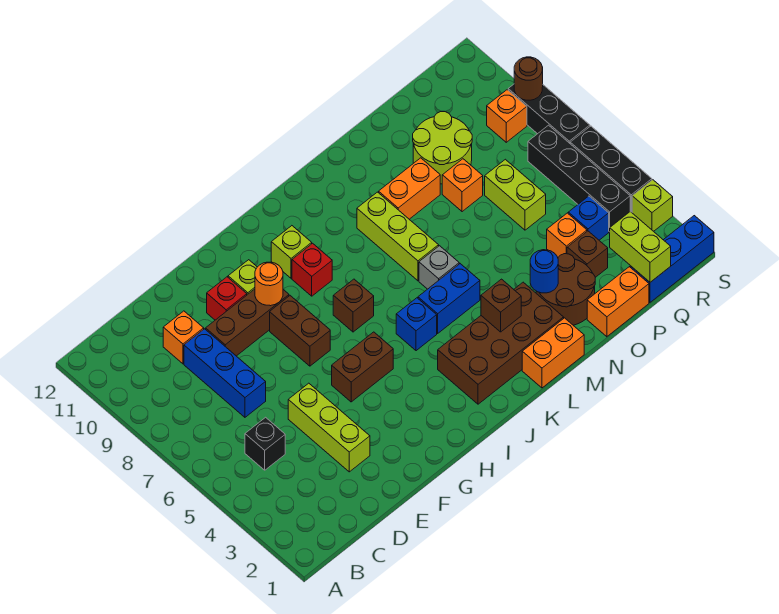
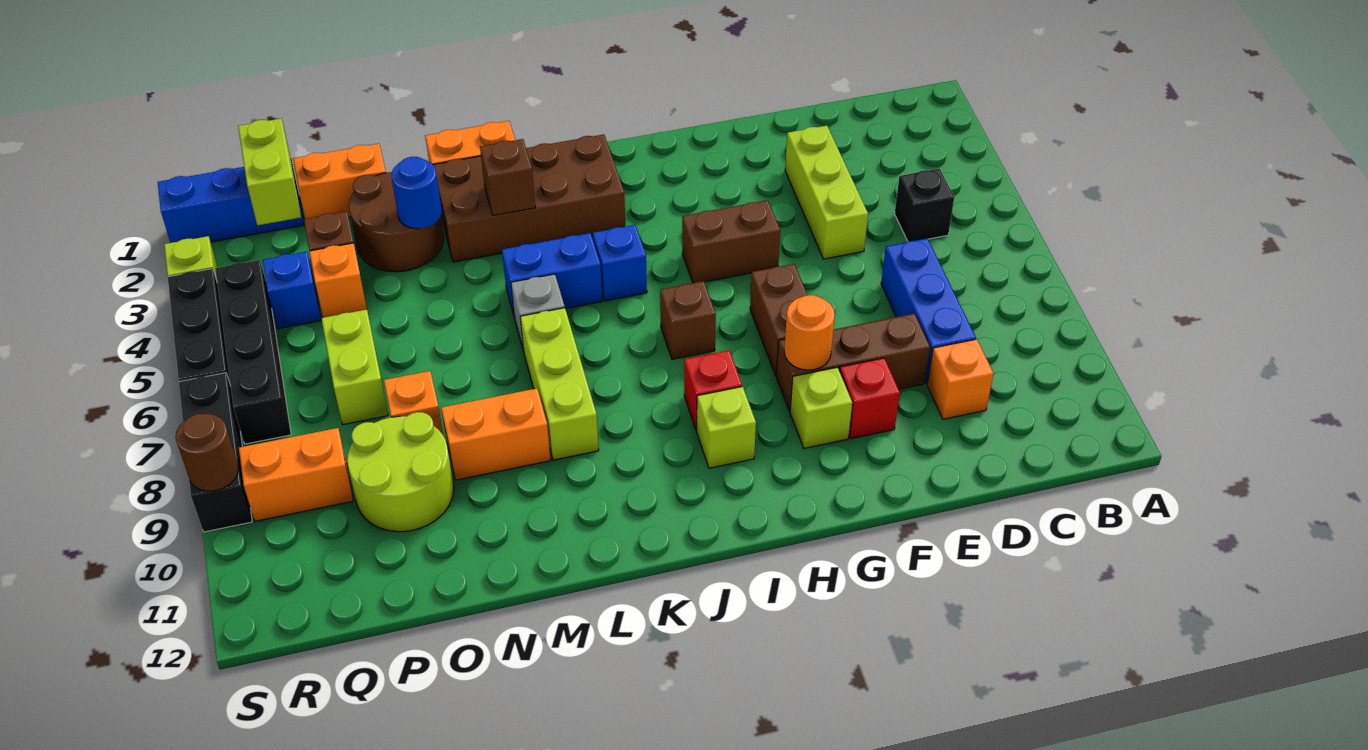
orange brick R9 level 1 -> orange brick Q9:R9 level 1

